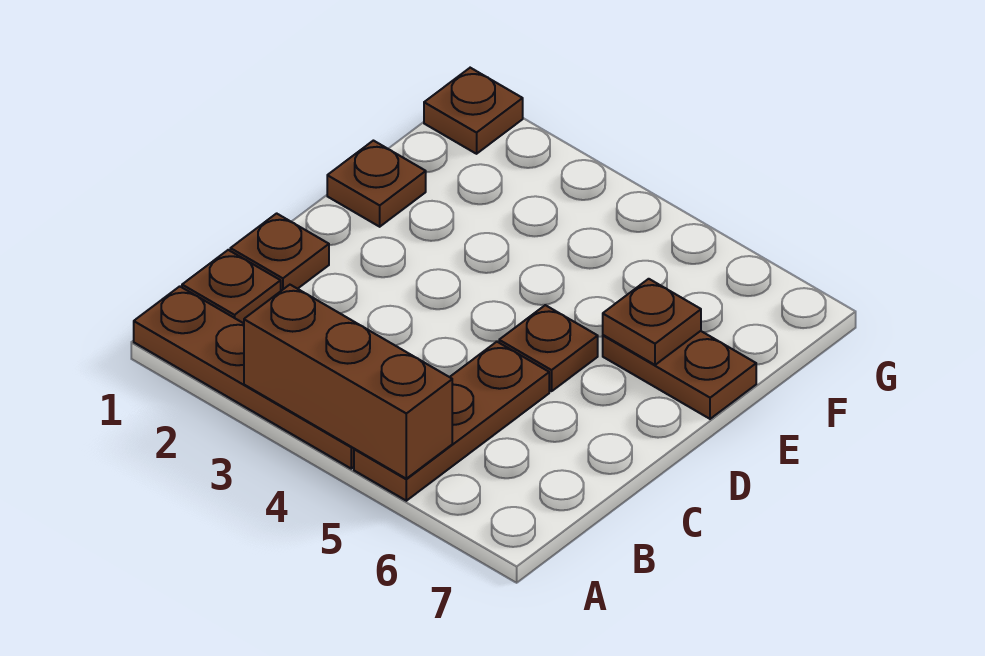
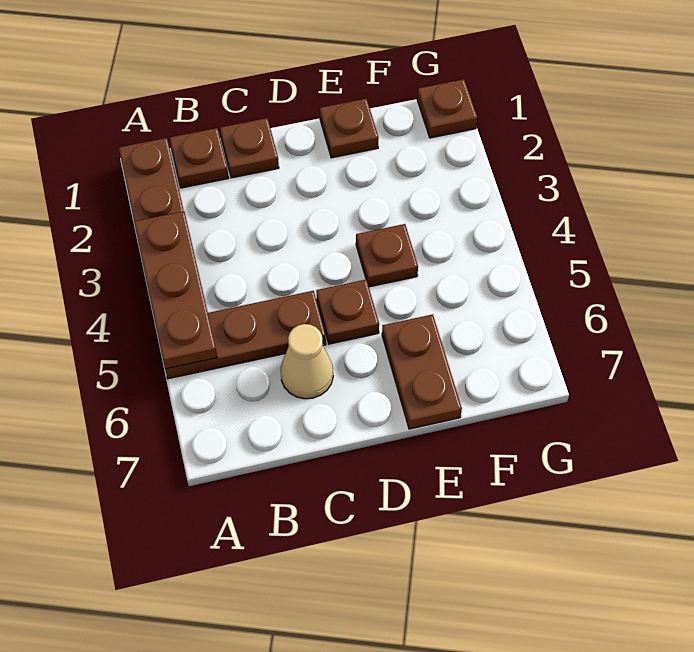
brown brick A3:A5 level 2 -> brown plate A3:A5 level 2
none -> tan cone C6 level 1
brown plate E6 level 2 -> brown plate E4 level 1

